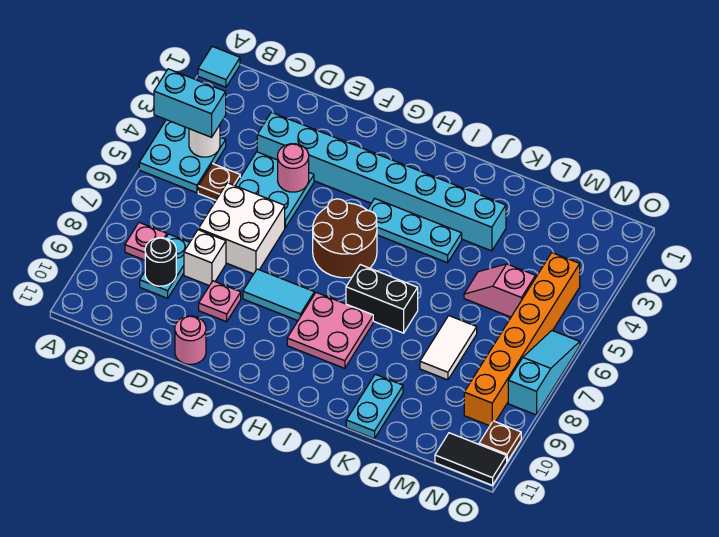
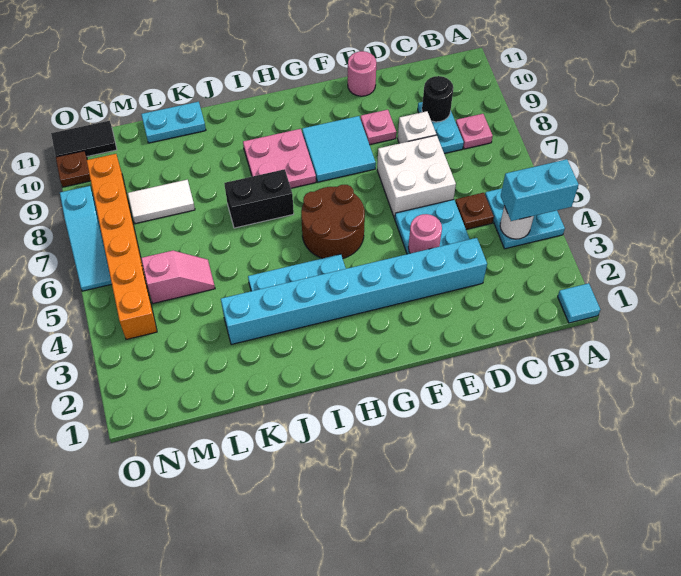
cyan tile F8:G8 level 1 -> cyan tile F8:G9 level 1
cyan plate K10:K11 level 1 -> cyan plate K11:L11 level 1
white tile L7:L8 level 1 -> white tile L8:M8 level 1

